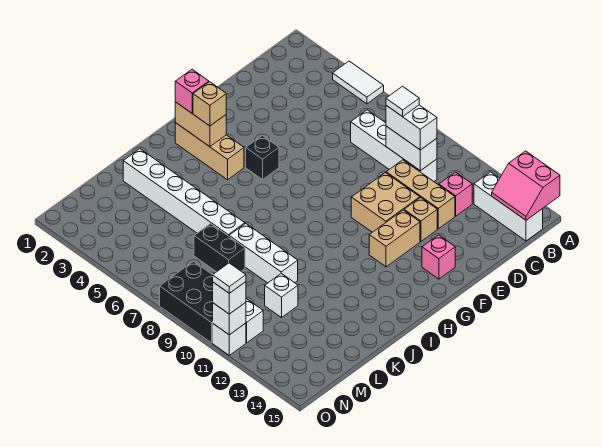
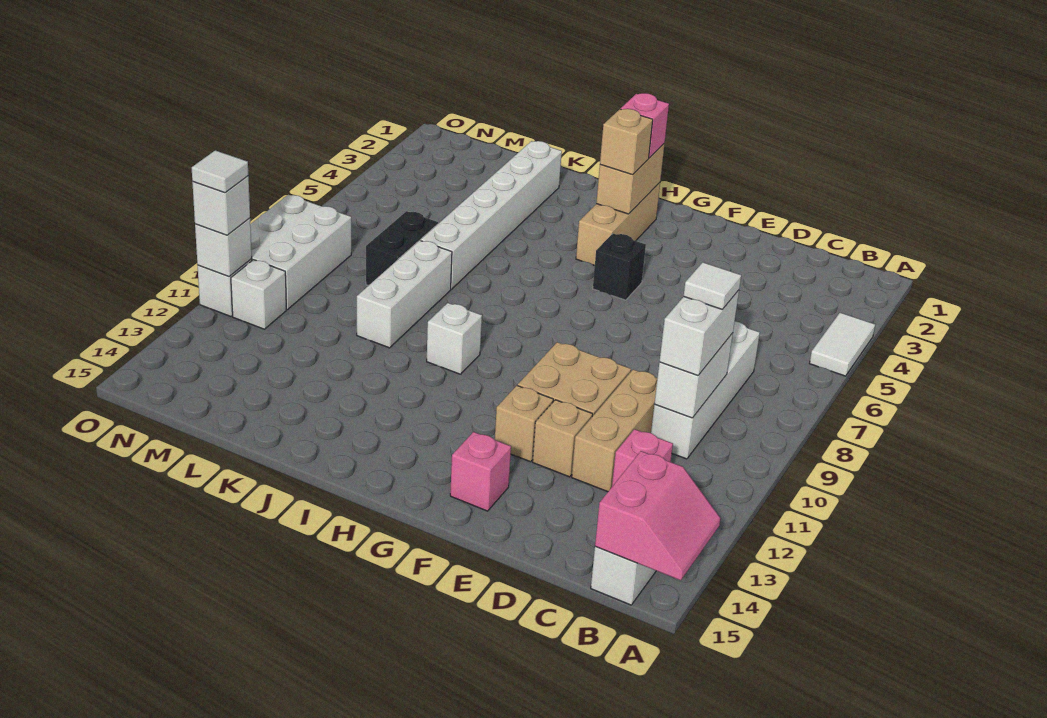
pink slope A14:B15 level 2 top A -> pink slope A14:B15 level 2 top B
tan brick F12:G12 level 1 -> tan brick F12 level 1
white brick L11 level 1 -> white brick I10 level 1
black brick N8:O10 level 1 -> white brick N8:O10 level 1

